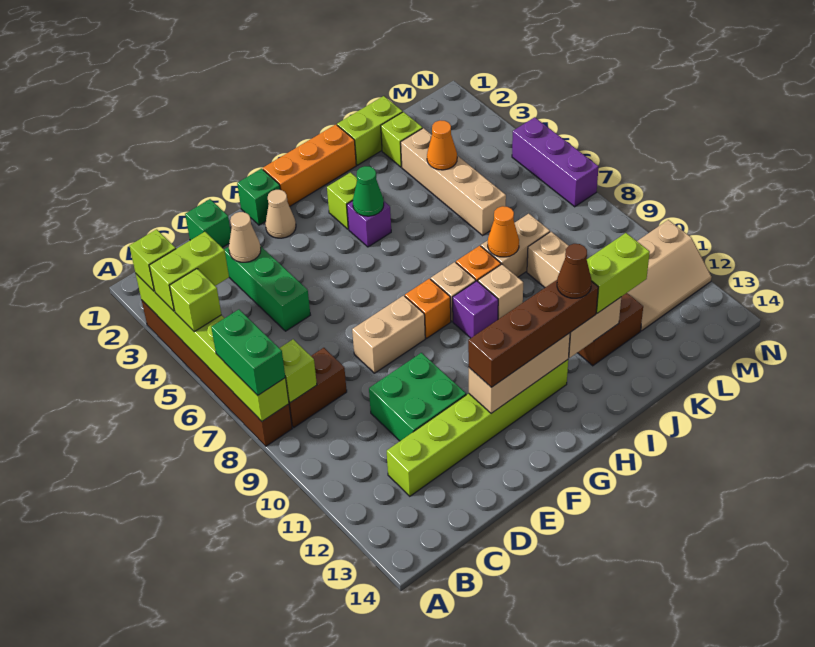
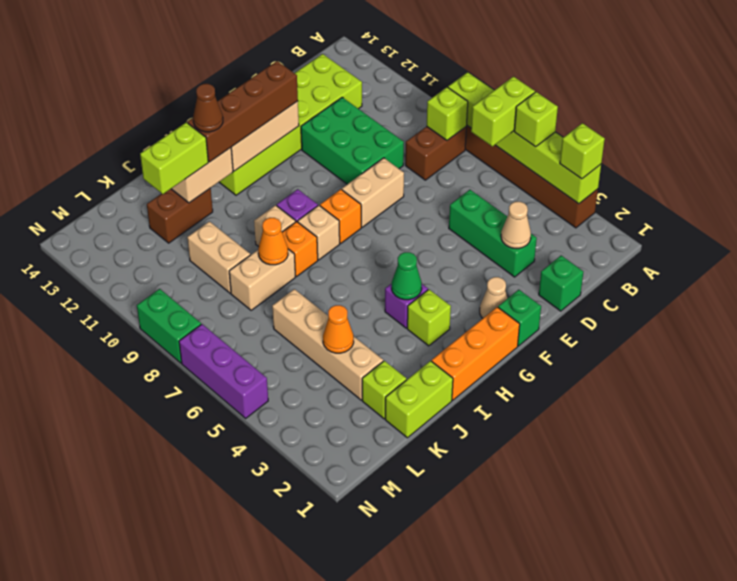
lime brick A4:B4 level 3 -> lime brick A6:B6 level 3
green brick A7:A8 level 3 -> green brick N8:N9 level 1
lime brick C12:H12 level 1 -> lime brick C12:H13 level 1
green brick D10:E11 level 1 -> green brick D9:E11 level 1
tan slope L11:N12 level 1 top 11 -> none

